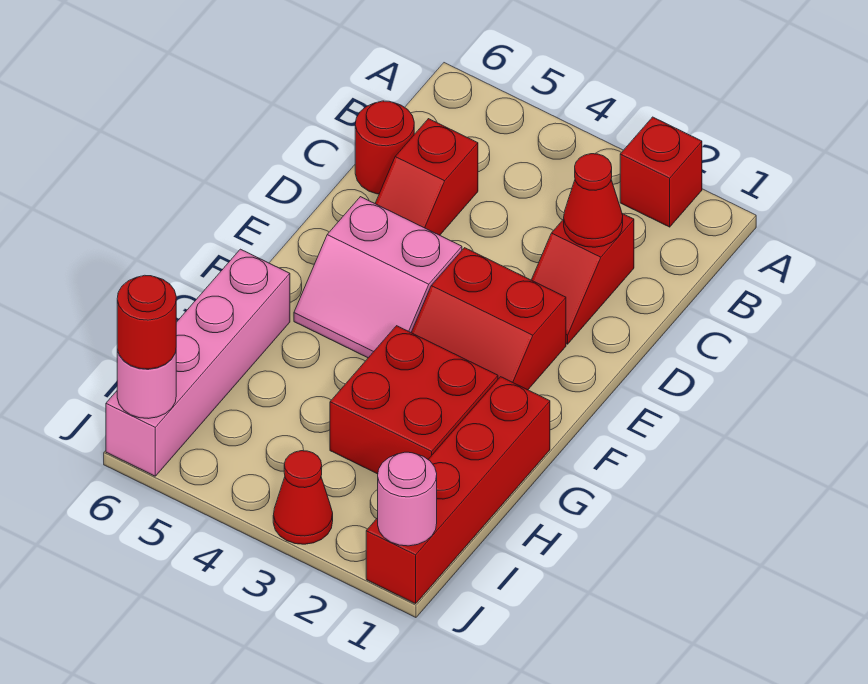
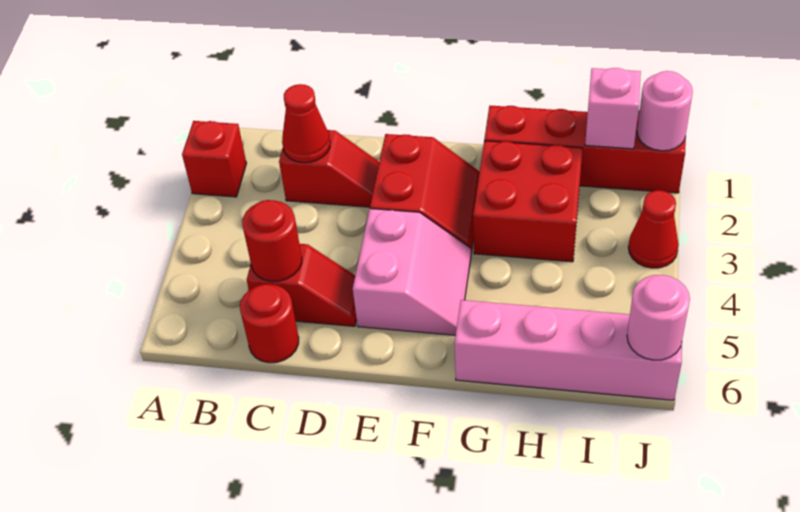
none -> pink brick I1 level 2
red round brick J6 level 3 -> red round brick C5 level 2

